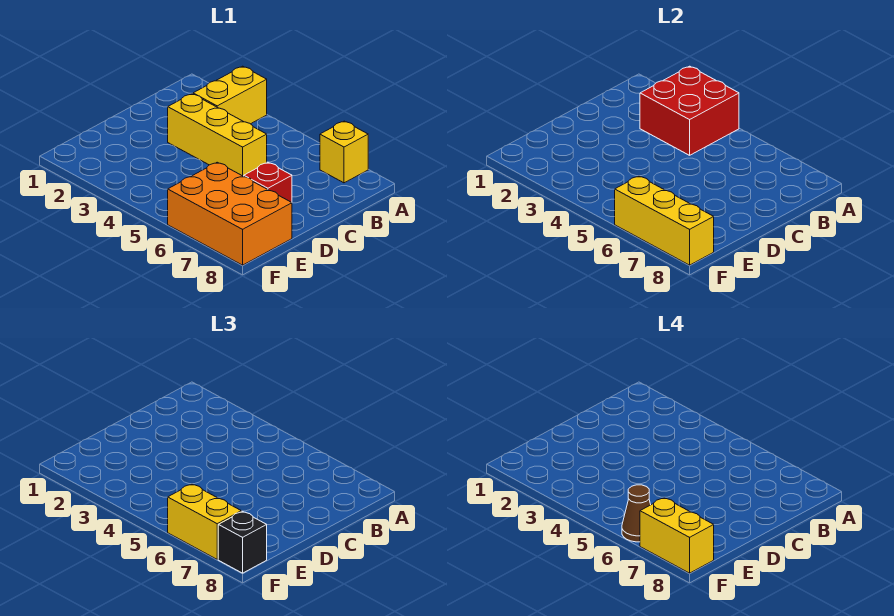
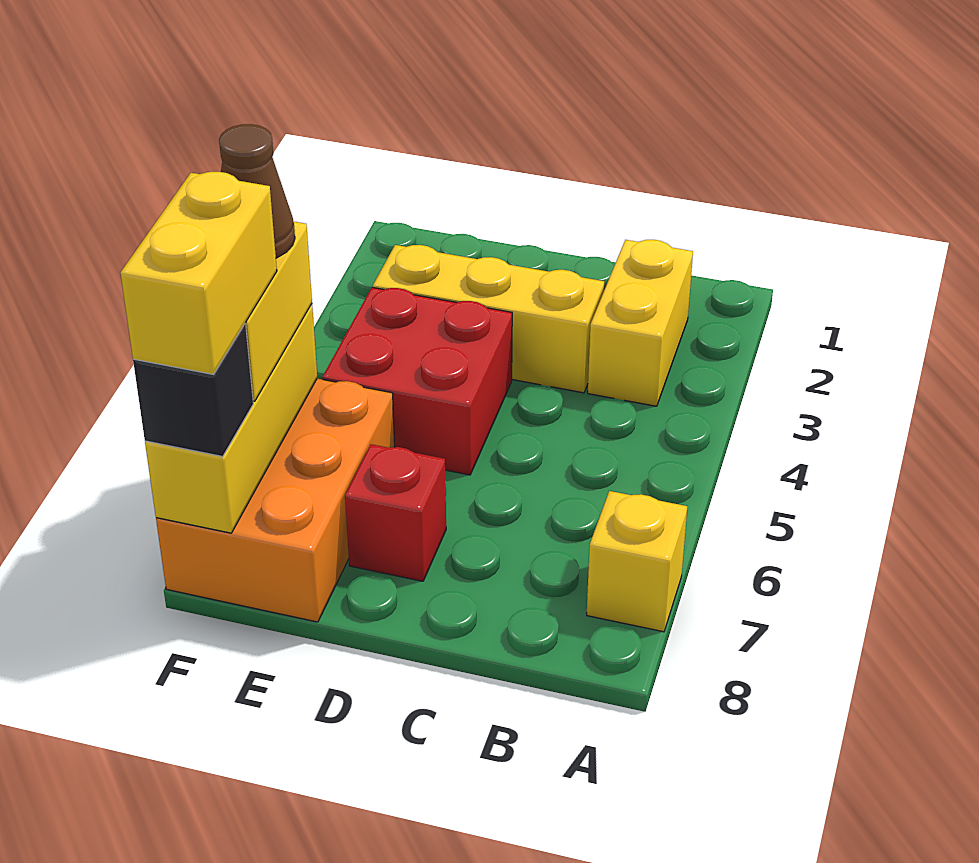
yellow brick A3:B3 level 1 -> yellow brick B2:B3 level 1
red brick A3:B4 level 2 -> red brick D4:E5 level 1
yellow brick C3:C5 level 1 -> yellow brick C3:E3 level 1

